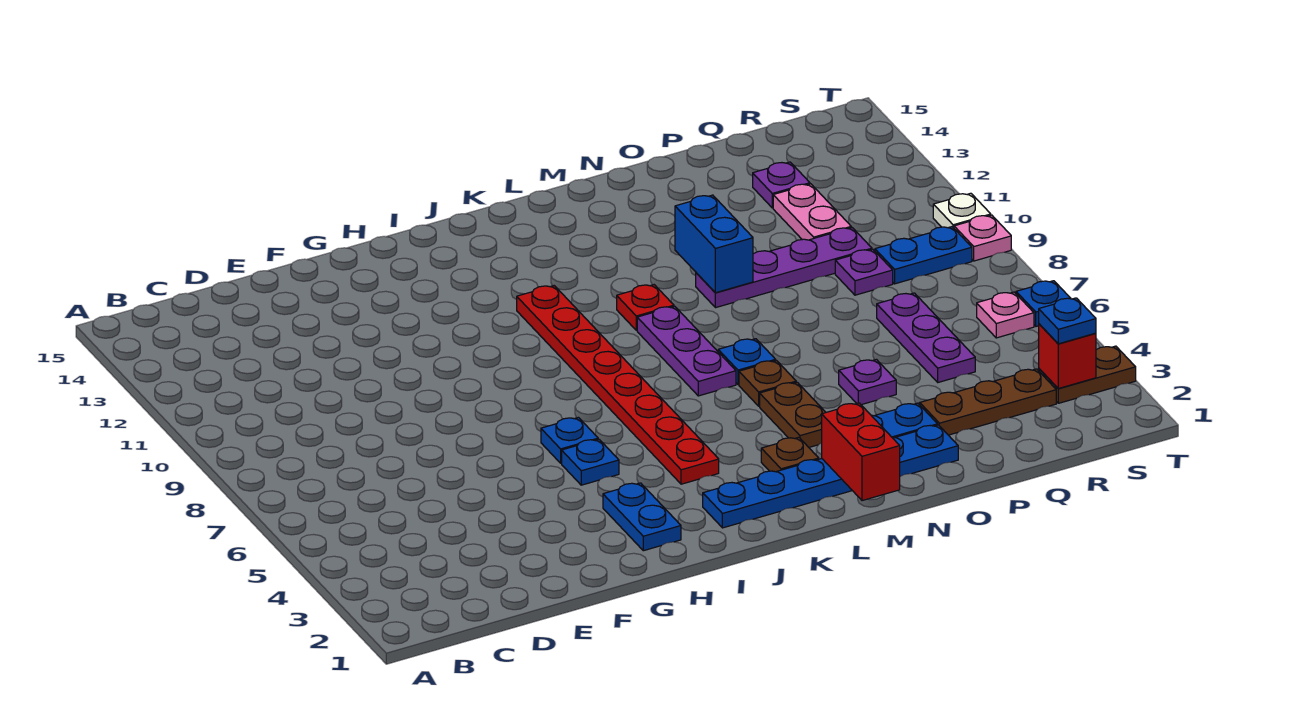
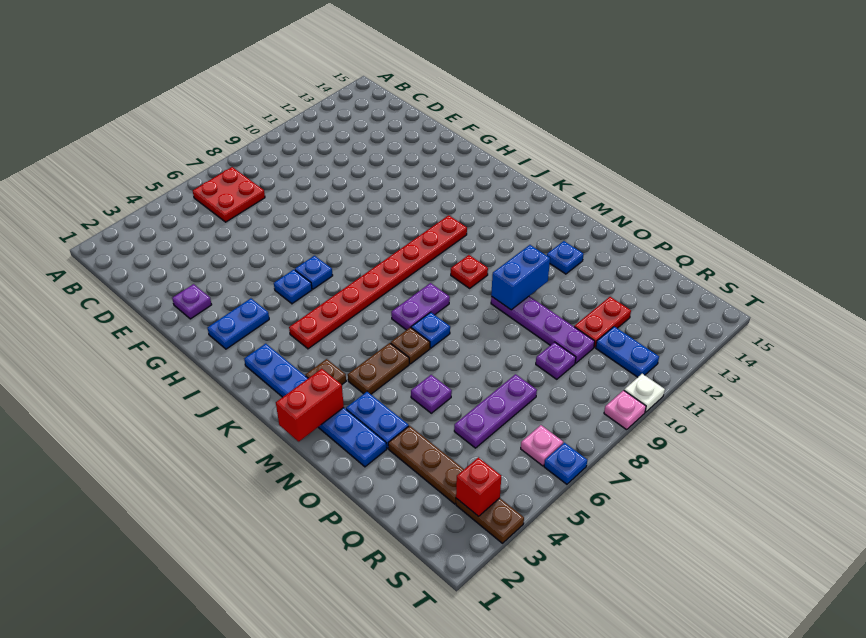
none -> red plate B6:C7 level 1
purple plate L7:L9 level 1 -> purple plate L7:L8 level 1
pink plate Q11:Q12 level 1 -> red plate Q11:Q12 level 1
purple plate Q13 level 1 -> purple plate F2 level 1
blue plate R9:S9 level 1 -> blue plate R11:S11 level 1
blue plate S3 level 3 -> blue plate N13 level 1

